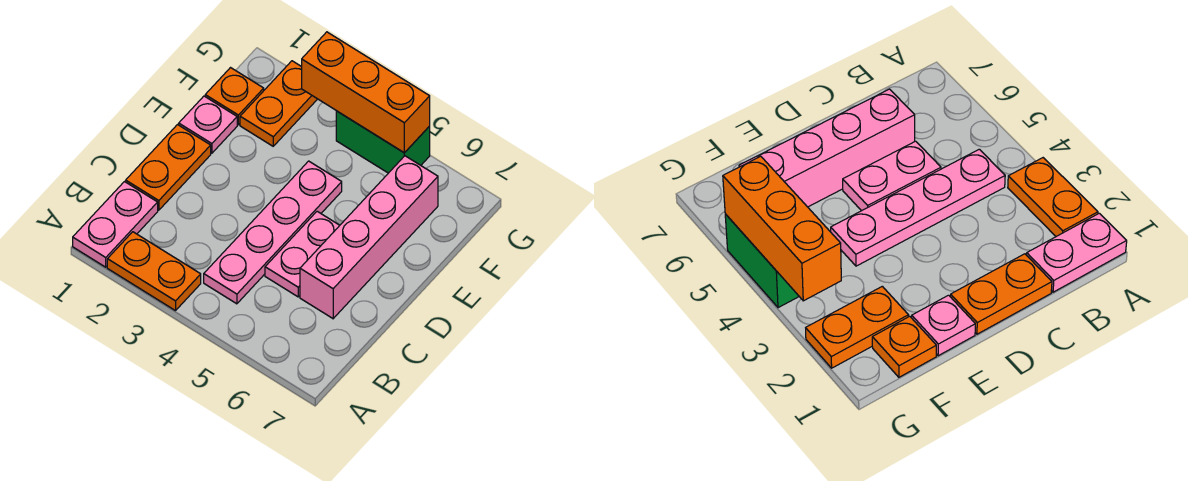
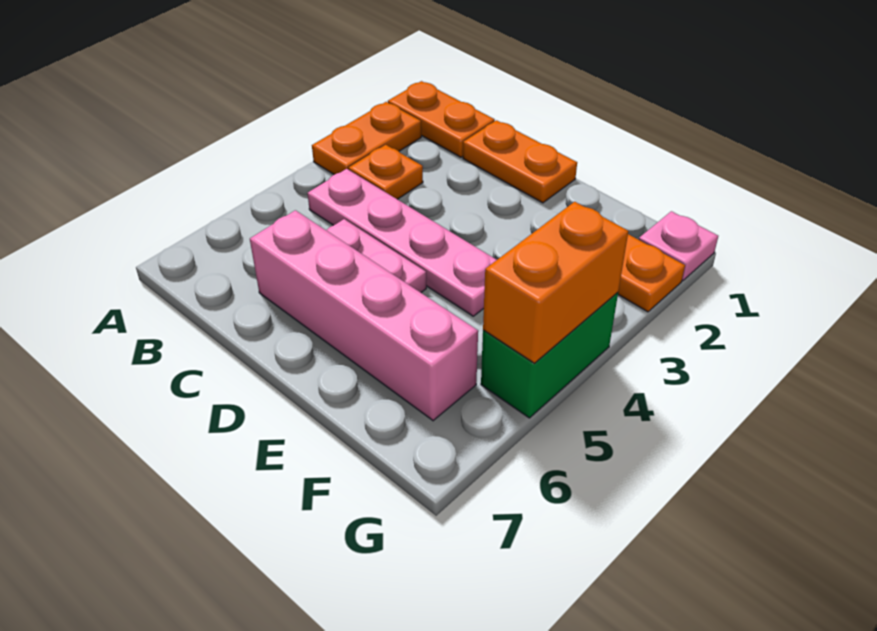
pink plate A1:B1 level 1 -> orange plate A1:B1 level 1
pink plate E1 level 1 -> pink plate G1 level 1
orange plate F1 level 1 -> orange plate B3 level 1
orange brick G3:G5 level 2 -> orange brick G4:G5 level 2

